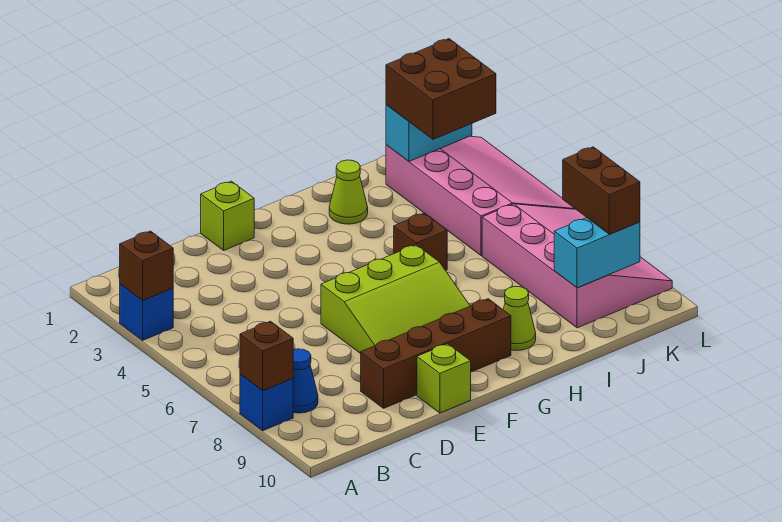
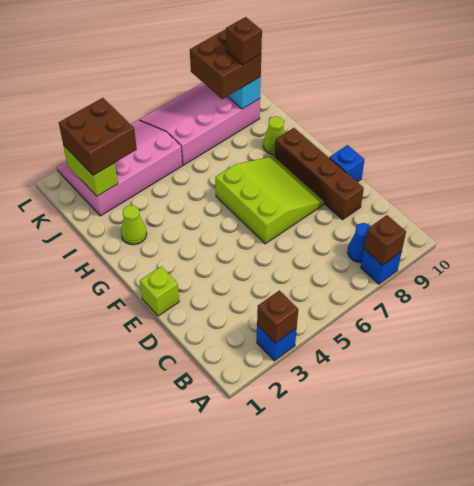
lime brick E10 level 1 -> blue brick E10 level 1
brown brick H5 level 1 -> brown brick J9 level 4
cyan brick J2:K2 level 2 -> lime brick J2:K2 level 2
brown brick K8:K9 level 3 -> brown brick J8:K9 level 3

